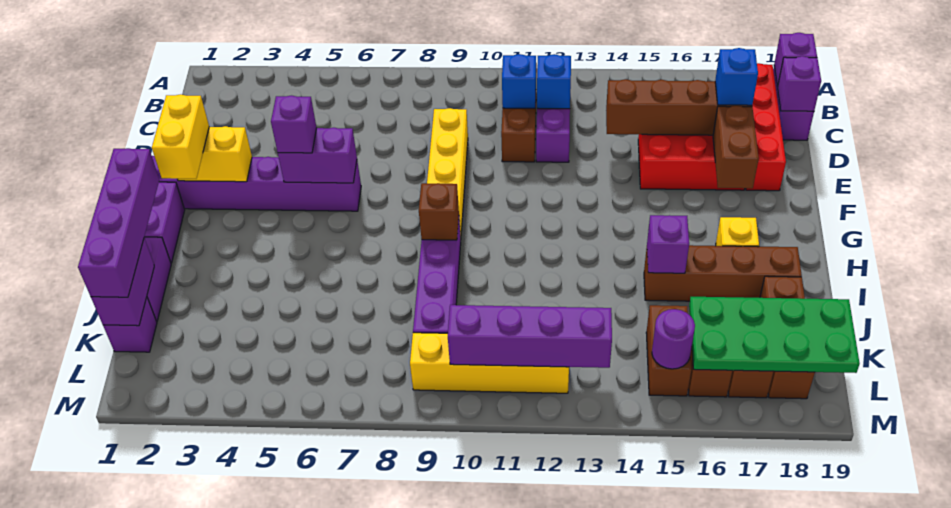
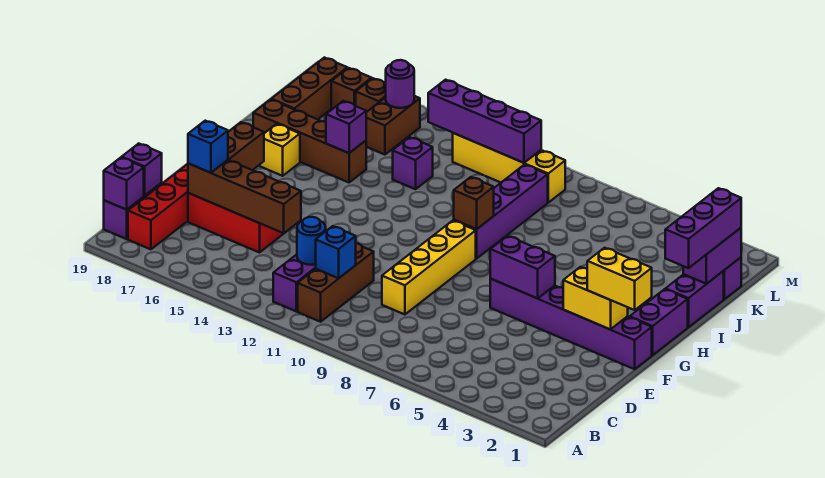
blue brick C12 level 2 -> blue round brick C12 level 2
yellow brick F2:G2 level 3 -> yellow brick F1:F2 level 3
purple brick F5 level 3 -> purple brick J13 level 1
purple brick H1:K1 level 3 -> purple brick I1:K1 level 3
green plate K16:L19 level 2 -> none

